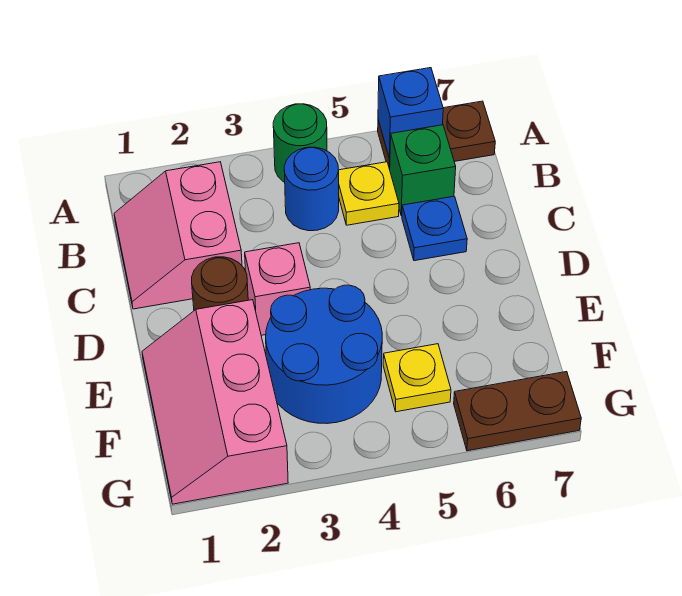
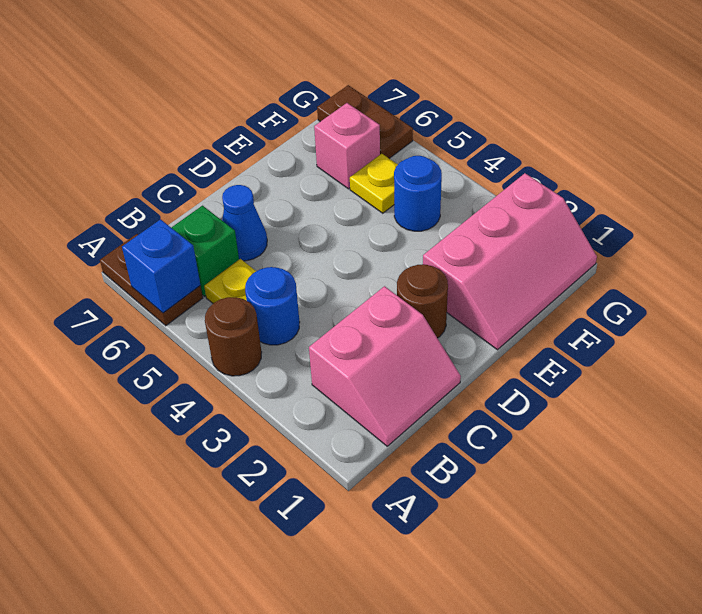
green round brick A4 level 1 -> brown round brick A4 level 1
blue plate C6 level 1 -> blue cone C6 level 1
pink brick D3 level 1 -> pink brick F6 level 1
blue round brick E3:F4 level 1 -> blue round brick F4 level 1

